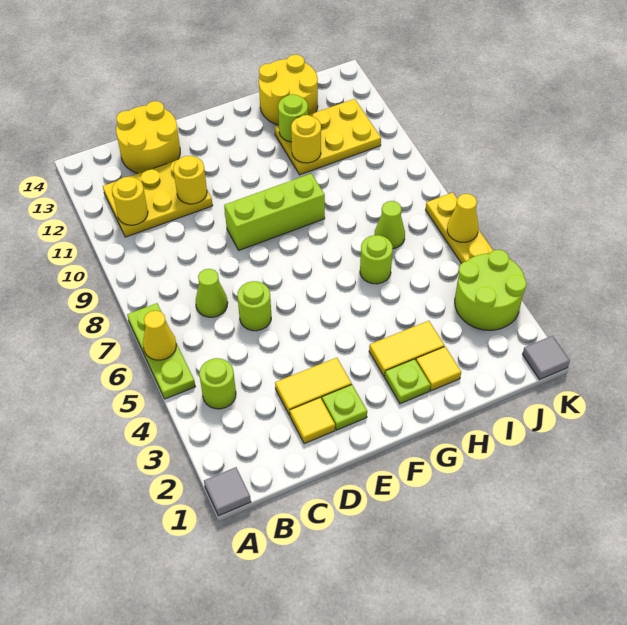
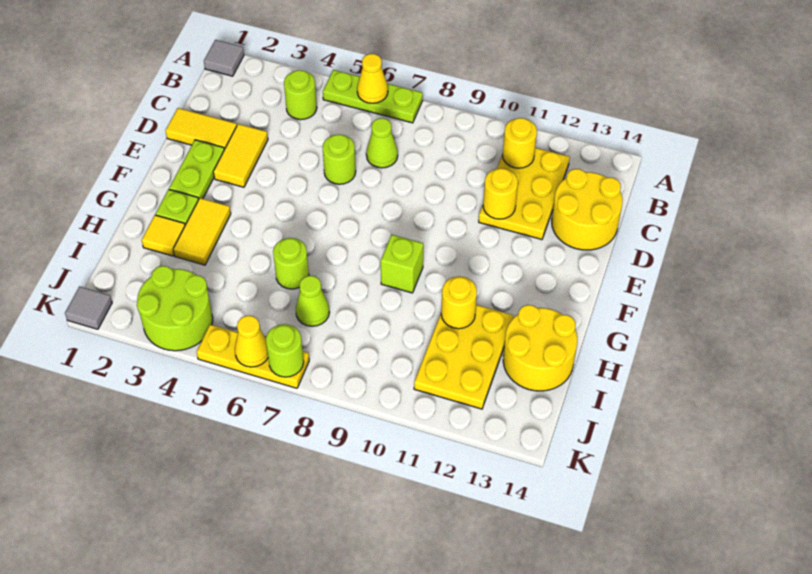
yellow tile D2 level 1 -> yellow tile D1:D2 level 1
lime plate E2 level 1 -> lime plate E2:F2 level 1
lime brick E9:G9 level 1 -> lime brick G9 level 1
lime round brick H12 level 2 -> lime round brick K7 level 2

